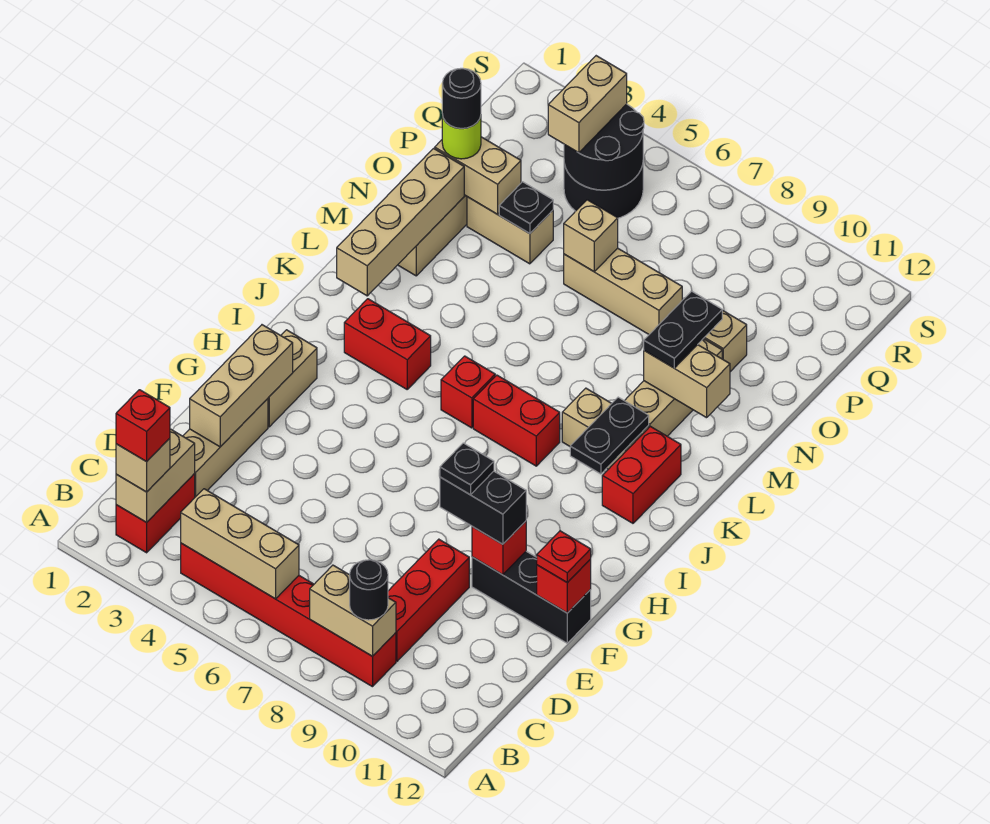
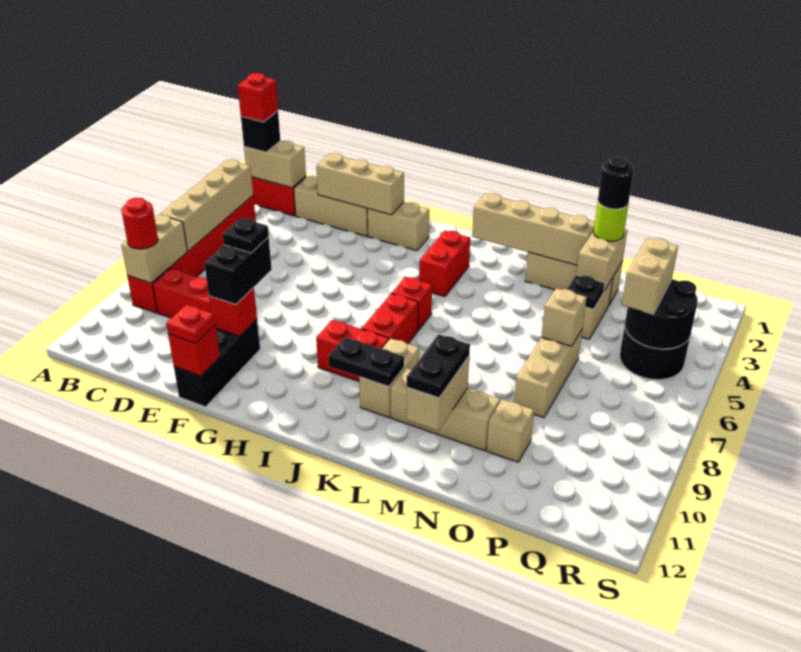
tan brick B2 level 3 -> black brick B2 level 3
tan brick B4:B6 level 2 -> tan brick B4:B7 level 2
black round brick B9 level 3 -> red round brick B9 level 3
red brick J11:K11 level 1 -> red brick I9:J9 level 1
black plate M10:N10 level 3 -> black plate M10:M11 level 3
tan brick Q4:R4 level 3 -> tan brick Q4:Q5 level 3

